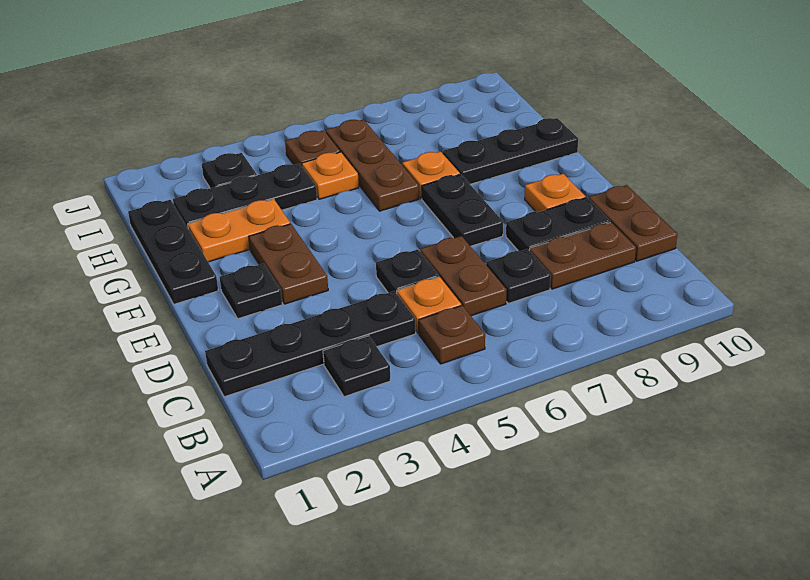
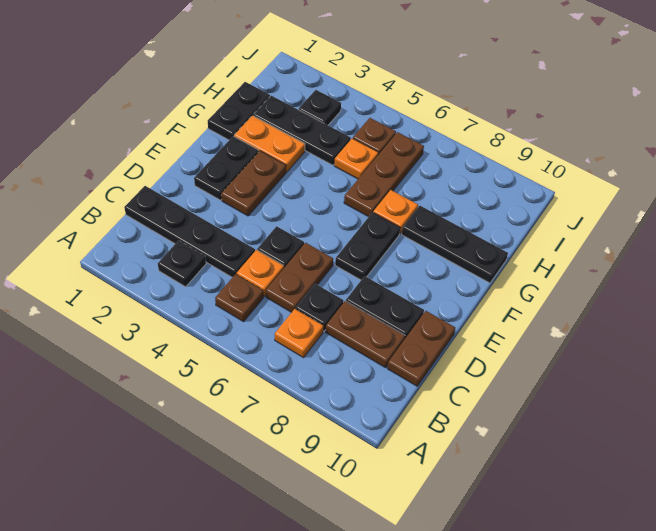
black plate E2 level 1 -> black plate E2:F2 level 1
orange plate E9 level 1 -> orange plate B7 level 1
black plate F1:H1 level 1 -> black plate G1:H1 level 1

